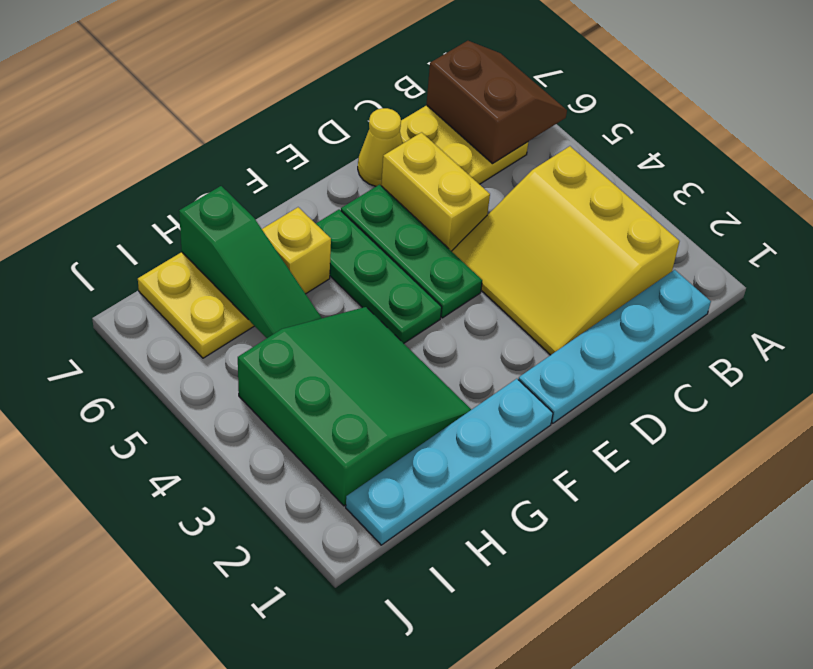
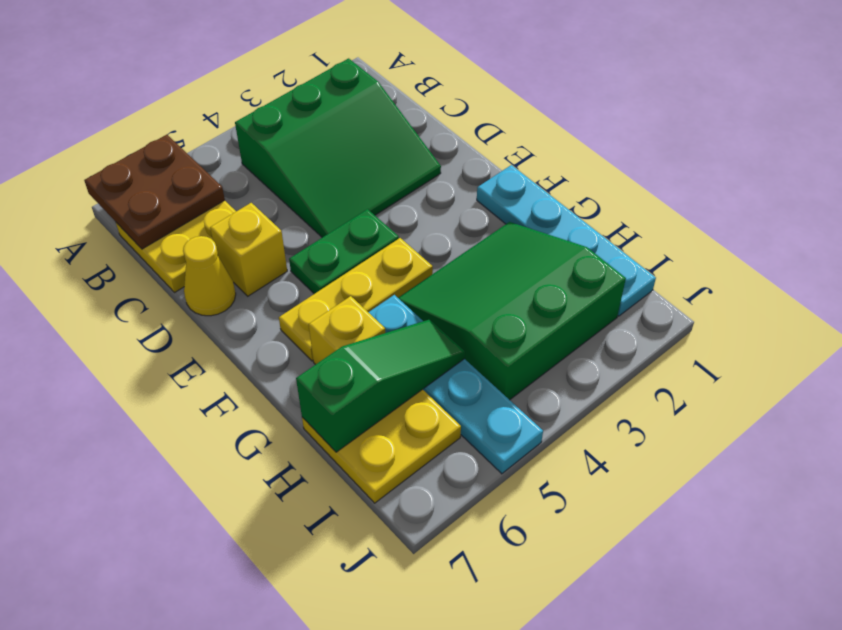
brown slope A6:B7 level 2 top B -> brown plate A6:B7 level 2
cyan plate B1:E1 level 1 -> cyan plate G5:J5 level 1
yellow slope B2:D4 level 1 top B -> green slope B2:D4 level 1 top B
yellow brick D5:D6 level 1 -> yellow brick D6 level 1
green plate E4:E6 level 1 -> green plate E4:E5 level 1
green plate F4:F6 level 1 -> yellow plate F4:F6 level 1

